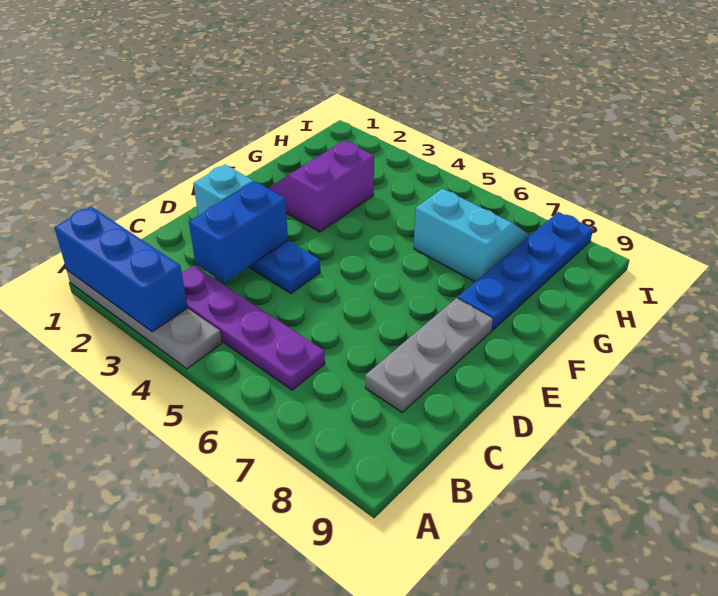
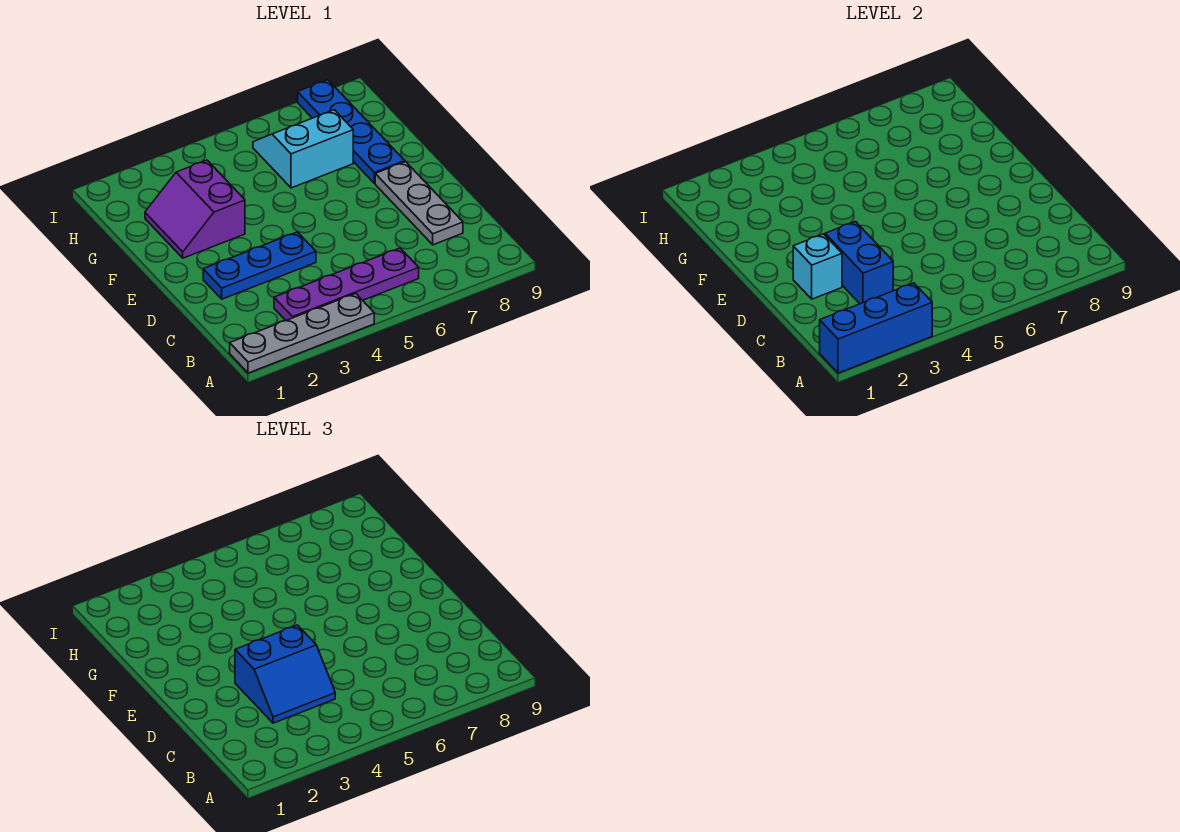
none -> blue slope C3:D4 level 3 top D

